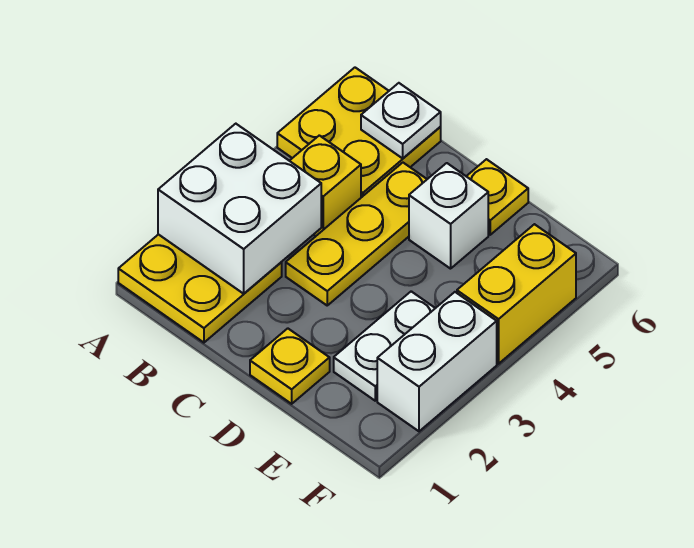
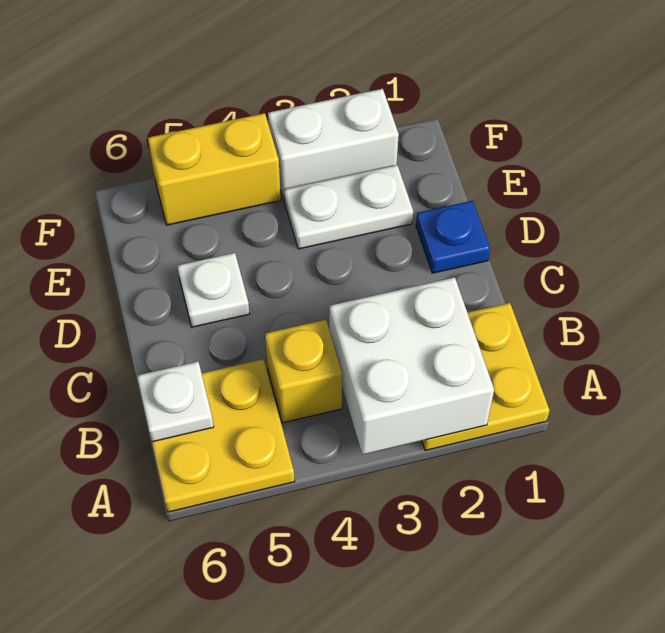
yellow plate C3:C5 level 1 -> none
yellow plate D1 level 1 -> blue plate D1 level 1
white brick D5 level 1 -> white plate D5 level 1
yellow plate D6 level 1 -> none

